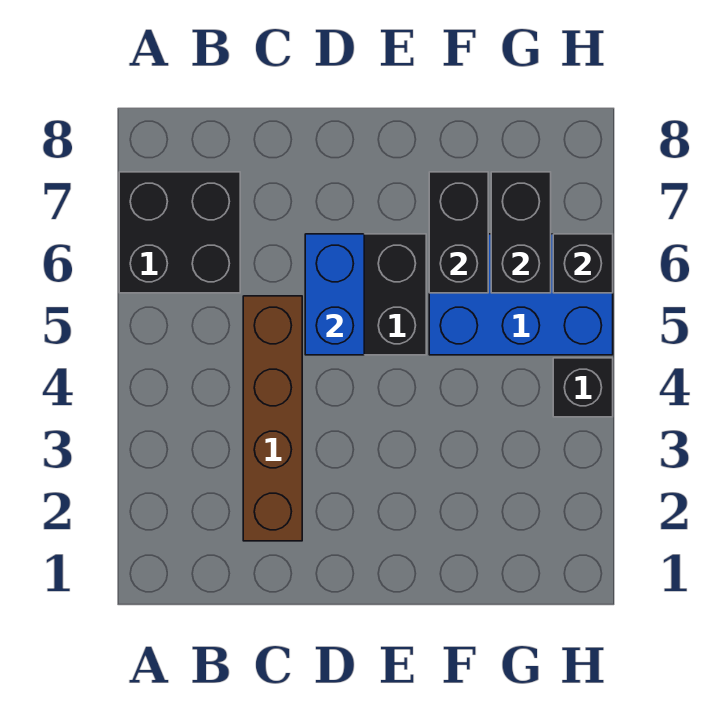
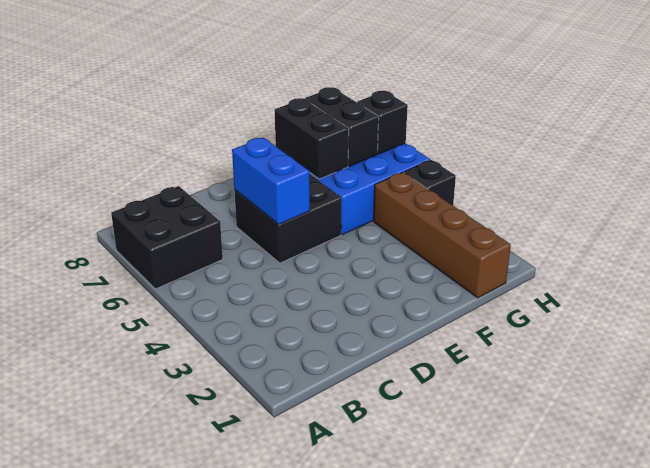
brown brick C2:C5 level 1 -> brown brick G1:G4 level 1

